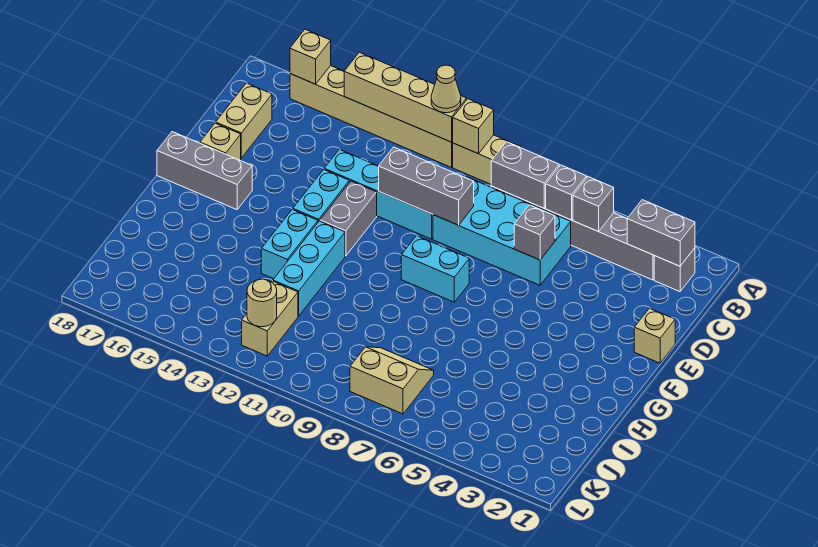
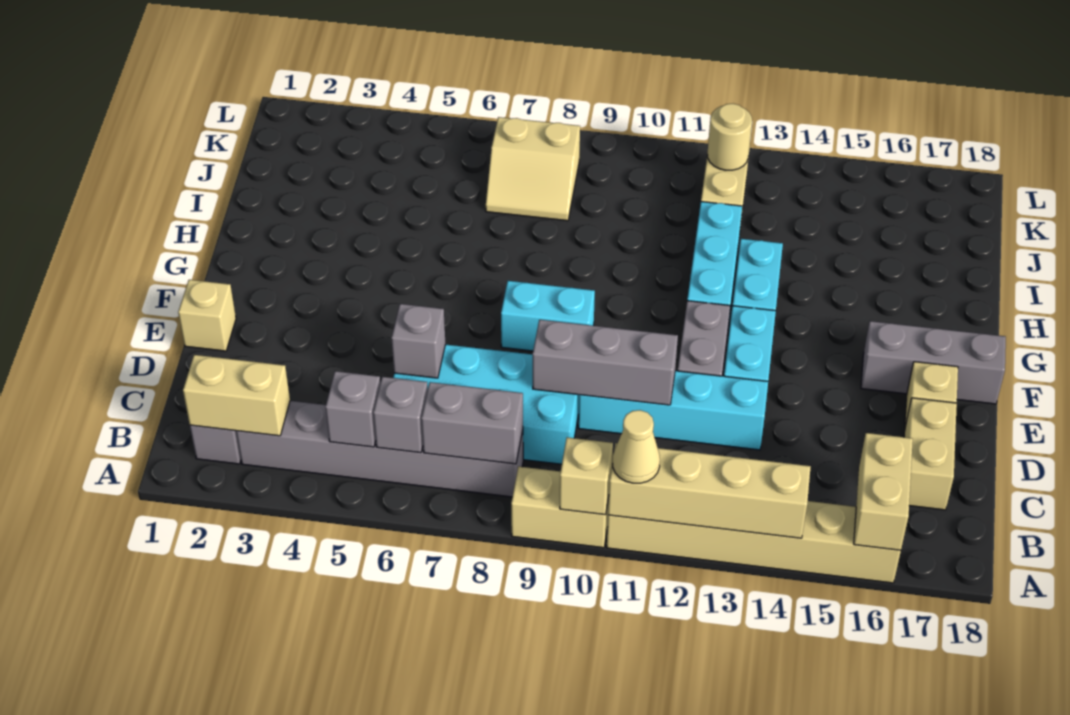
tan brick A16 level 2 -> tan brick A16:B16 level 2
grey brick B2:B3 level 2 -> tan brick B2:B3 level 2

